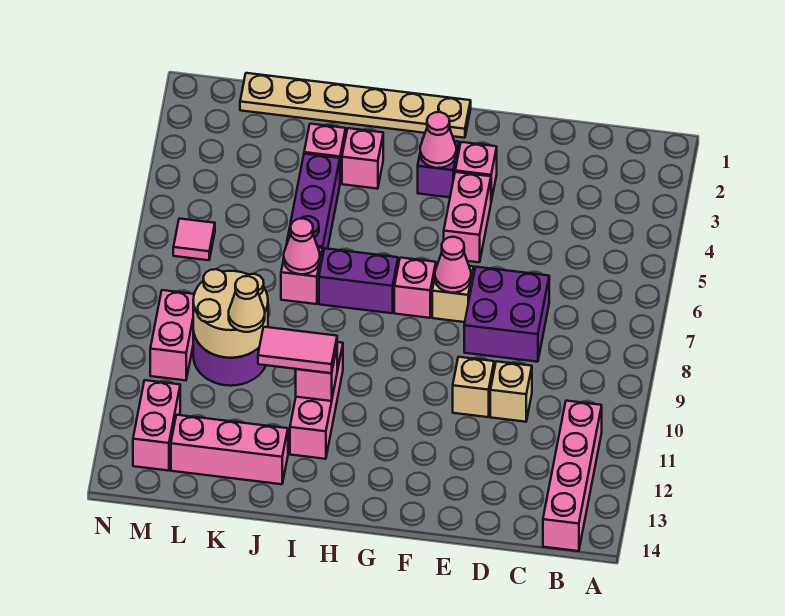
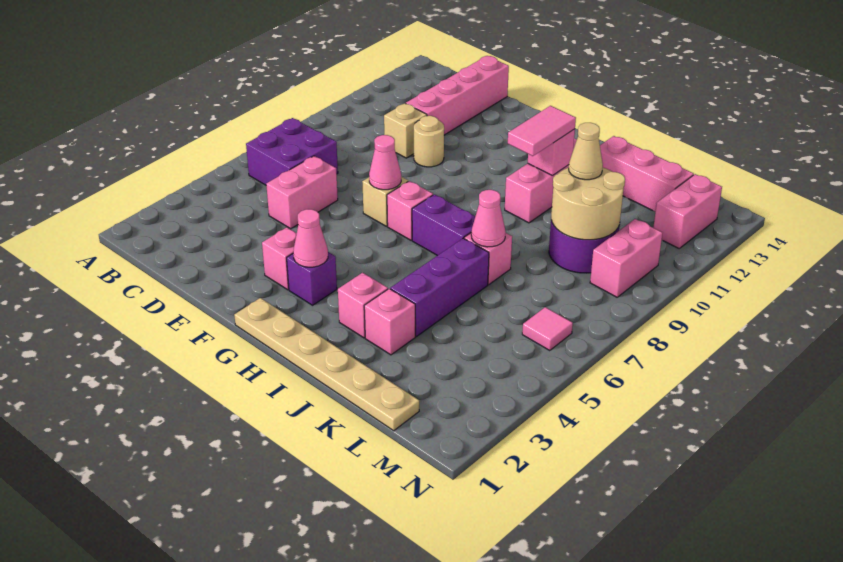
pink brick B11:B14 level 1 -> pink brick D11:D14 level 1
purple brick D7:E8 level 1 -> purple brick B6:C7 level 1
tan brick E10 level 1 -> tan round brick E10 level 1
pink brick F4:F5 level 1 -> pink brick D5:D6 level 1
pink tile I11:J11 level 3 -> pink tile I10:I11 level 3

